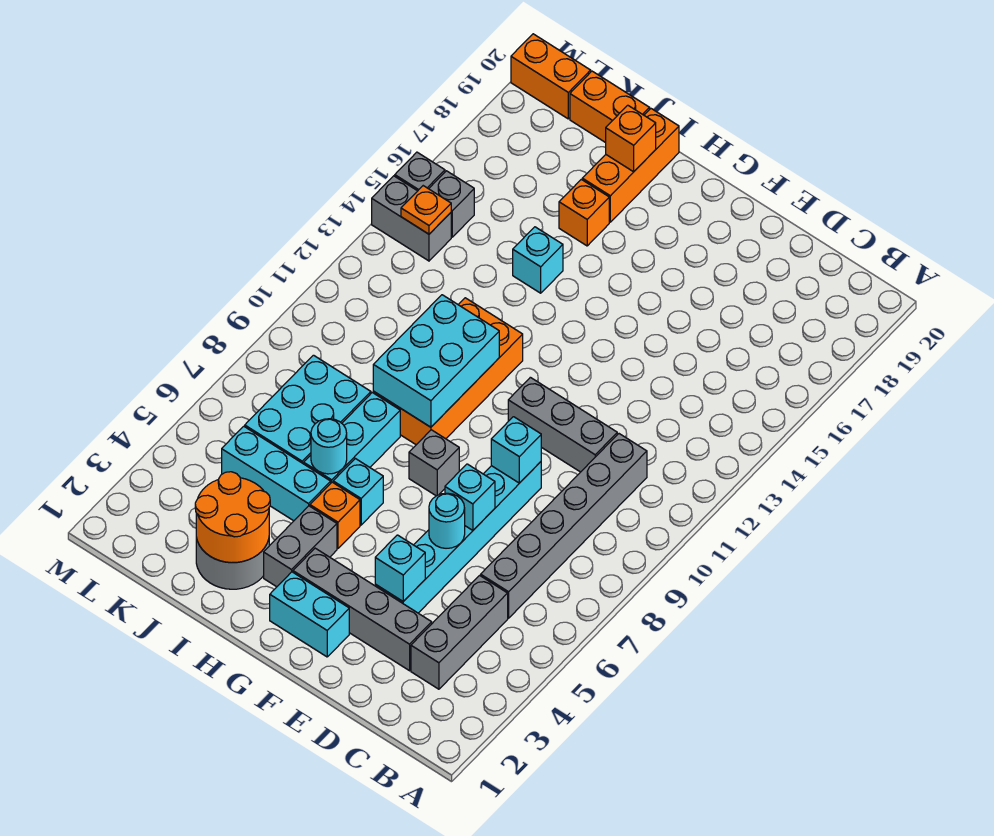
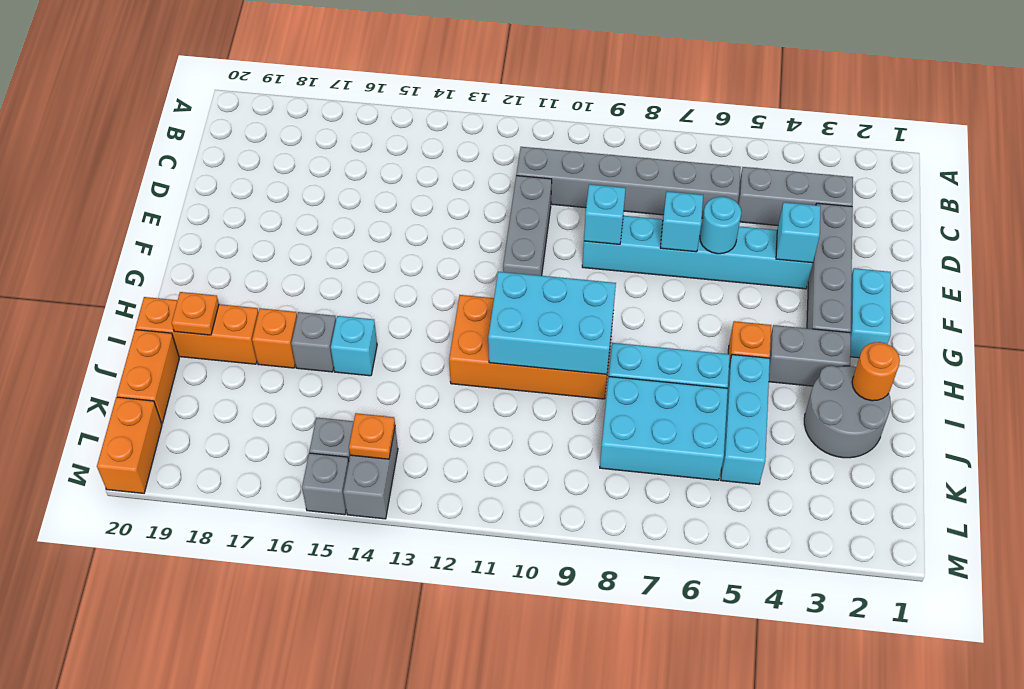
grey brick G8 level 1 -> grey brick I16 level 1
cyan brick H6 level 1 -> none
orange round brick I2:J3 level 2 -> orange round brick I2 level 2
cyan round brick I6 level 2 -> none
orange brick I19 level 2 -> orange plate I19 level 2

